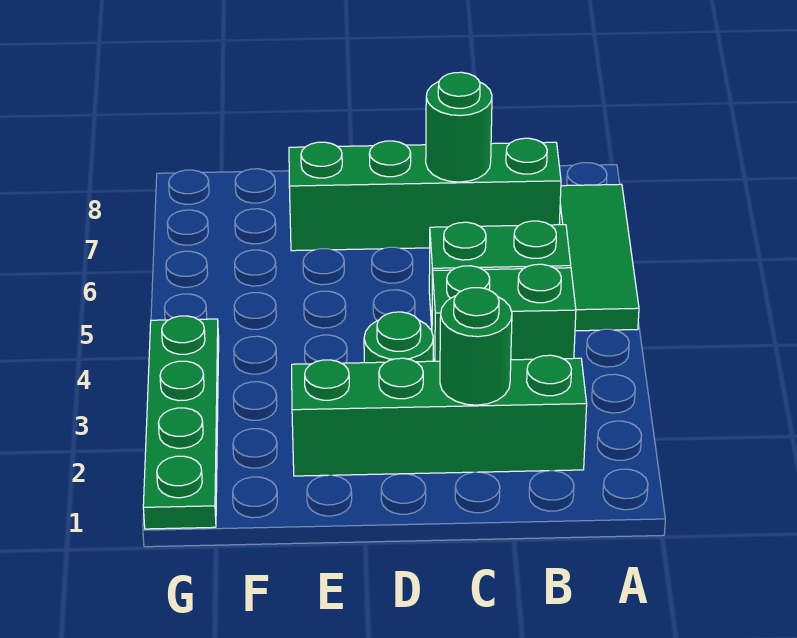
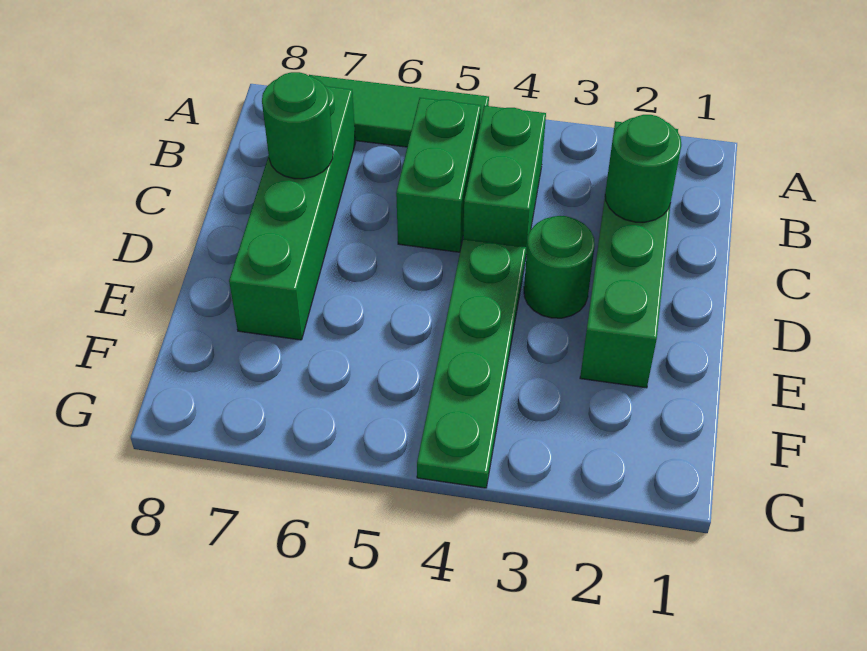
green plate G1:G4 level 1 -> green plate D4:G4 level 1

